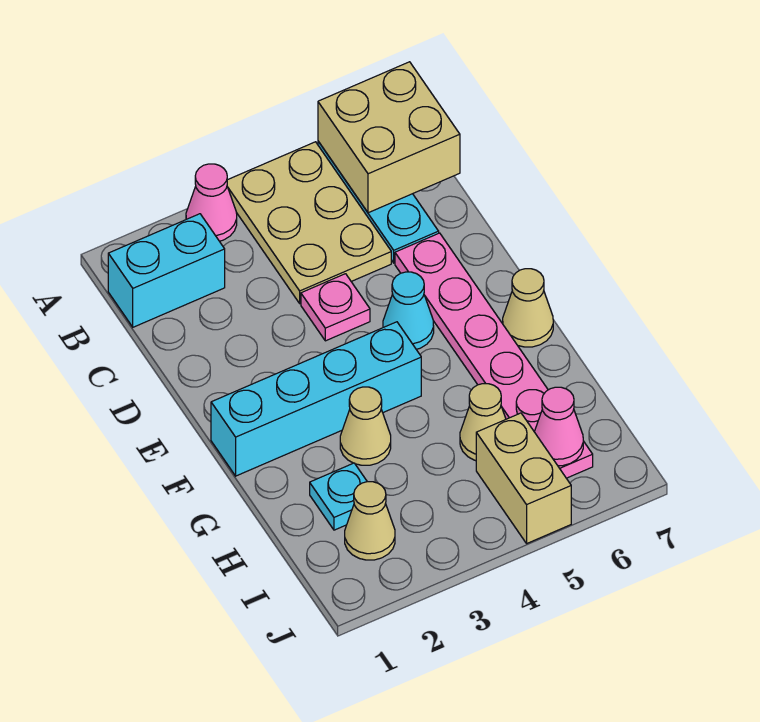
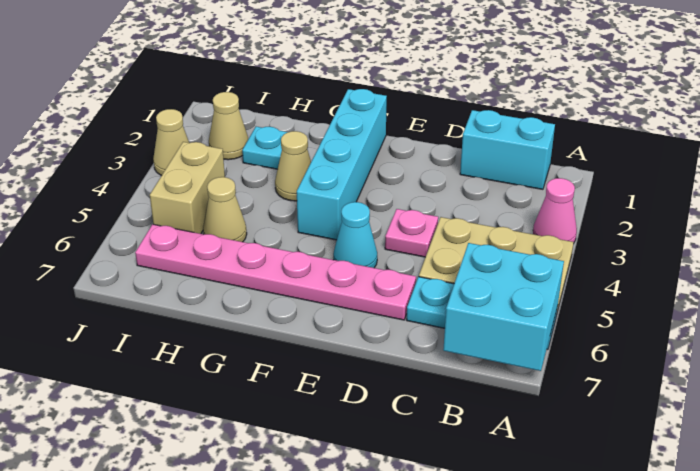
tan brick A6:B7 level 2 -> cyan brick A6:B7 level 2
cyan brick B1:B2 level 1 -> cyan brick B1:C1 level 1
tan cone F7 level 1 -> tan cone J3 level 1
tan brick I5:J5 level 1 -> tan brick I4:I5 level 1
pink cone I6 level 2 -> none

